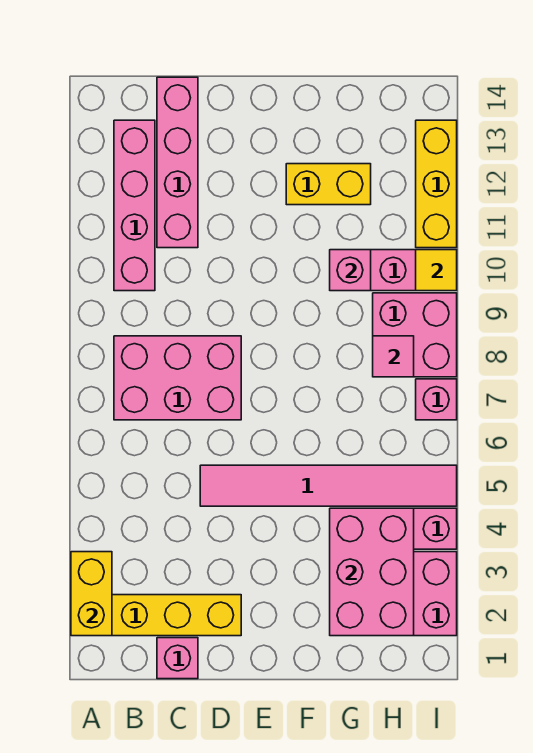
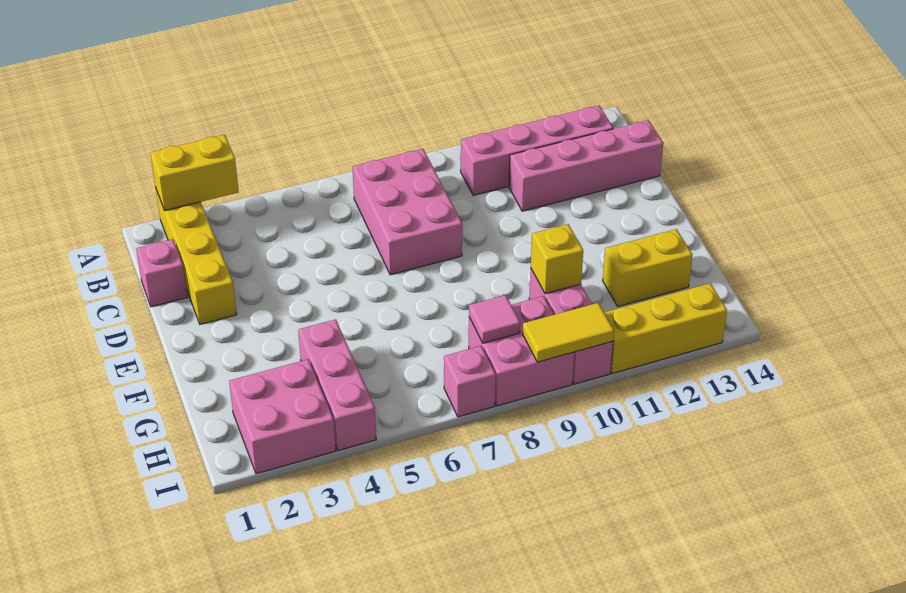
pink tile D5:I5 level 1 -> none
yellow brick F12:G12 level 1 -> yellow brick G12:G13 level 1
pink brick G2:H4 level 2 -> none
pink brick G10 level 2 -> yellow brick G10 level 2
yellow tile I10 level 2 -> yellow tile I9:I10 level 2

